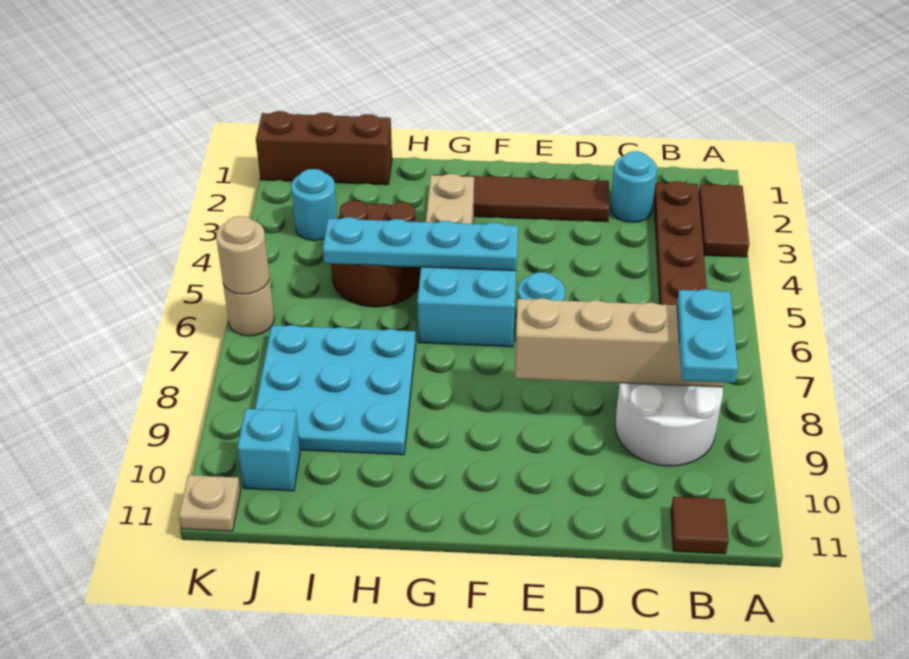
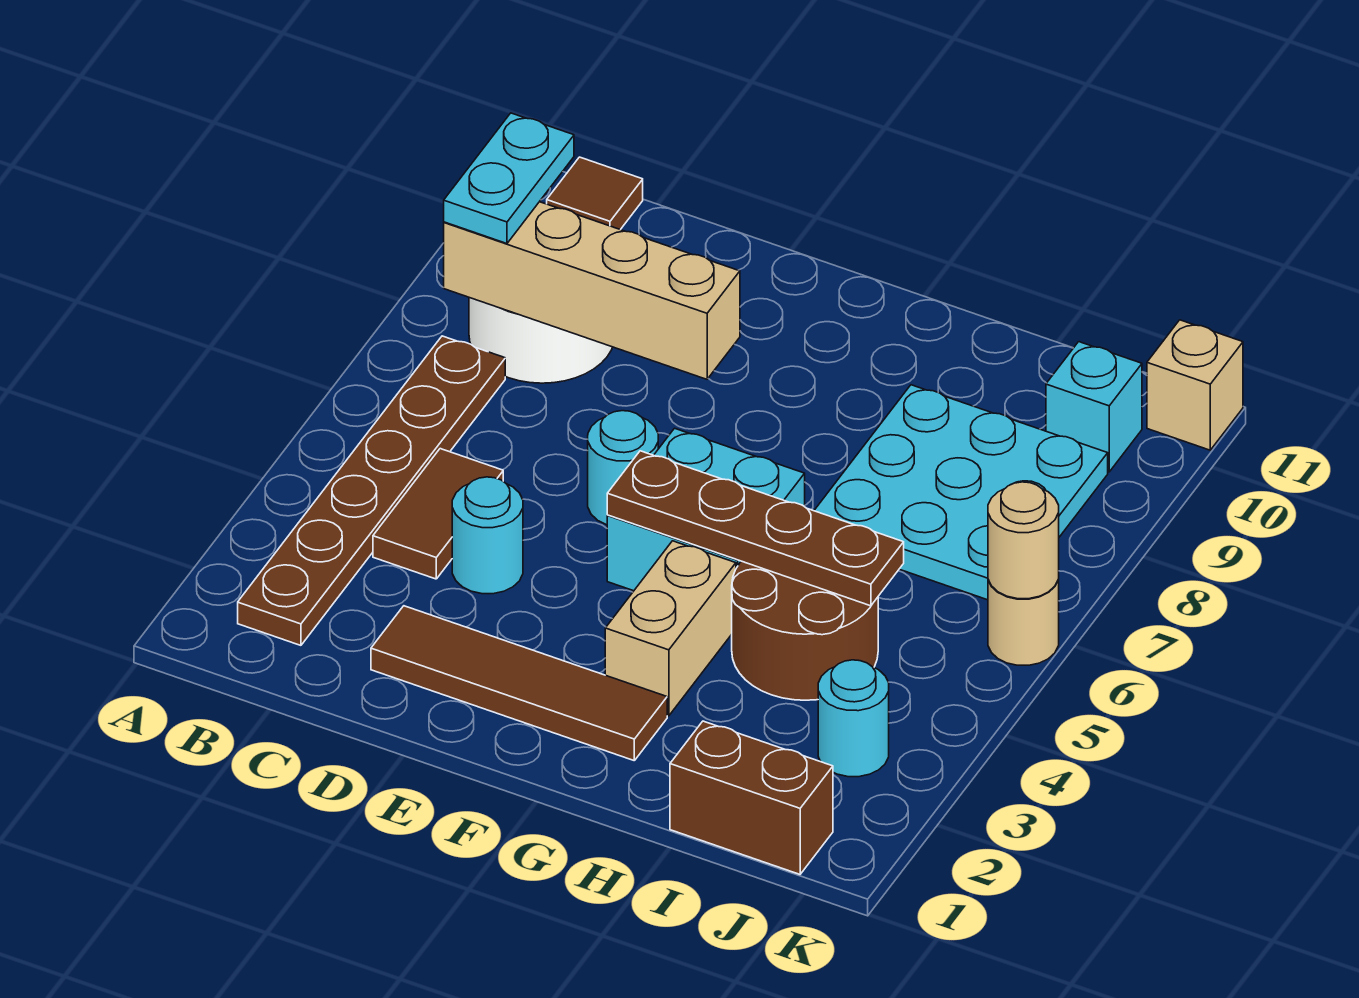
brown tile A2:A3 level 1 -> brown tile C4:C5 level 1
cyan round brick C2 level 1 -> cyan round brick D4 level 1
cyan plate F5:I5 level 2 -> brown plate F5:I5 level 2
brown brick I1:K1 level 1 -> brown brick I1:J1 level 1
tan plate K11 level 1 -> tan brick K11 level 1

